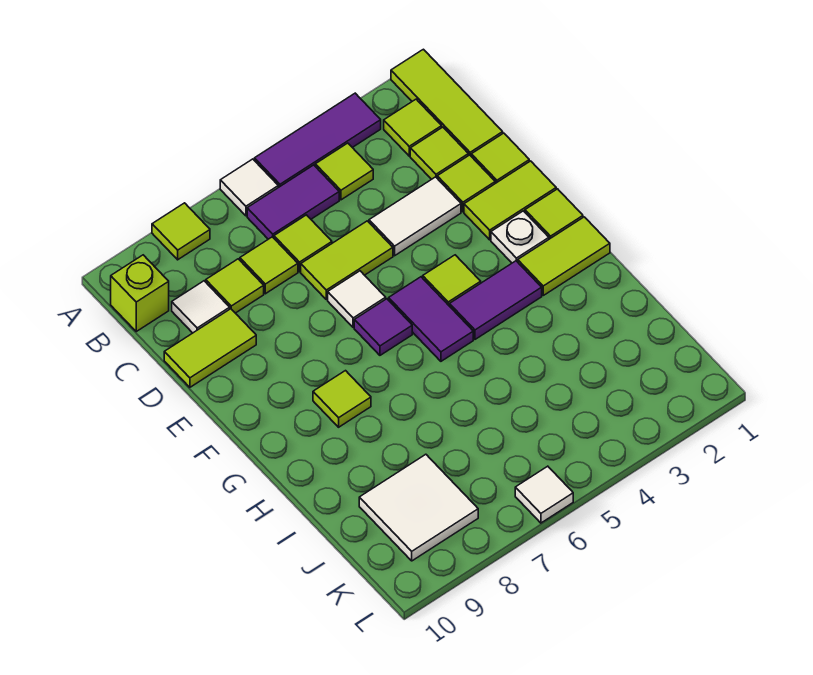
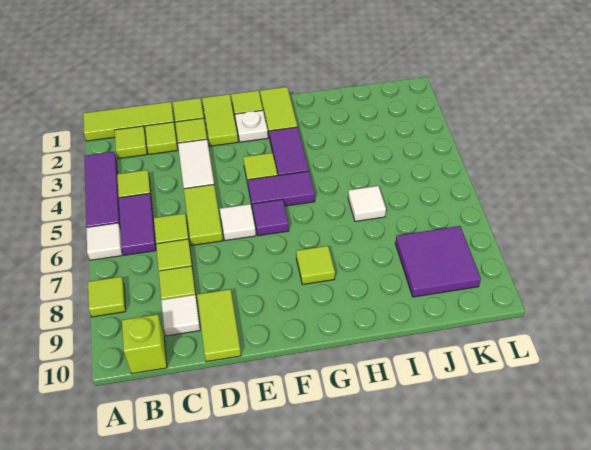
white tile J8:K9 level 1 -> purple tile J8:K9 level 1
white tile L6 level 1 -> white tile I6 level 1

